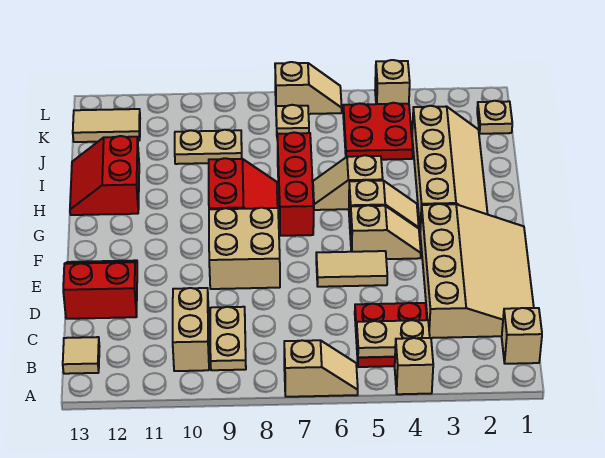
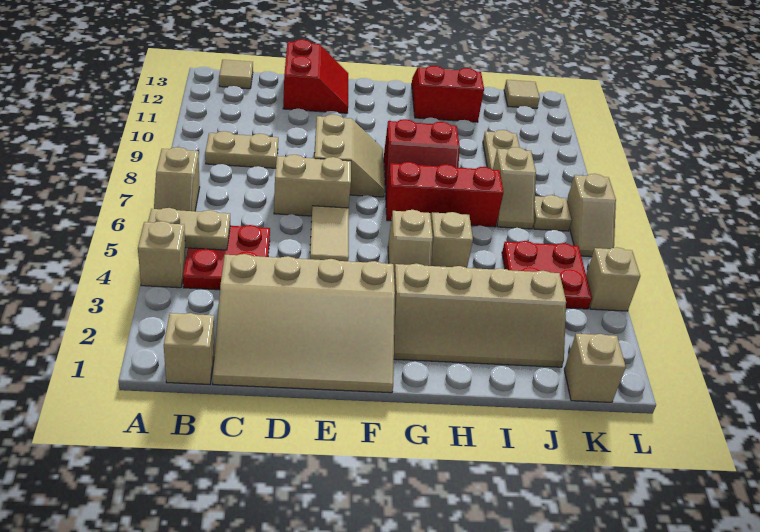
tan plate B4:B5 level 2 -> tan plate A5:B5 level 2
tan brick B10:C10 level 1 -> tan brick D7:E7 level 1
tan brick E8:F9 level 1 -> tan slope E8:F9 level 1 top E
tan slope F4:F5 level 1 top 5 -> tan slope J7:J8 level 1 top 8
tan plate K1 level 1 -> tan brick K1 level 1
tan tile K12:K13 level 1 -> tan tile K13 level 1

